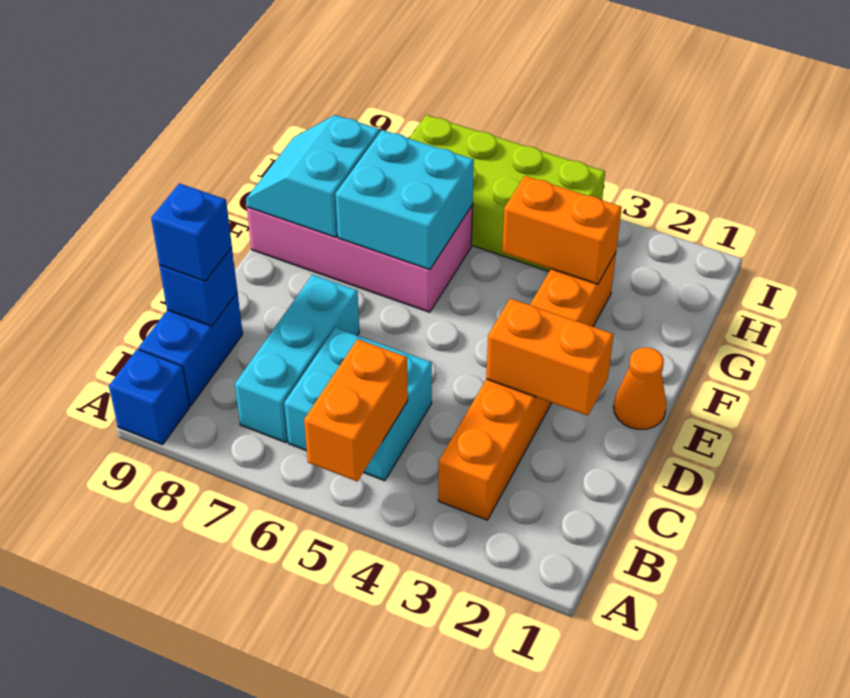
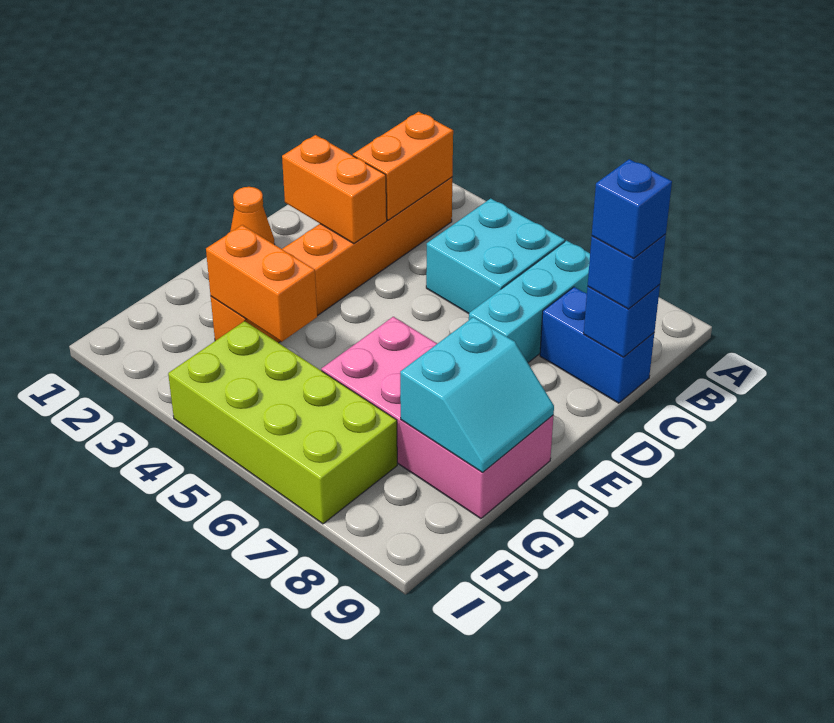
orange brick A5:B5 level 2 -> orange brick B3:C3 level 2
blue brick A9 level 1 -> blue brick C9 level 4
blue brick B9:C9 level 1 -> blue brick C8:C9 level 1
cyan brick F6:G7 level 2 -> none

